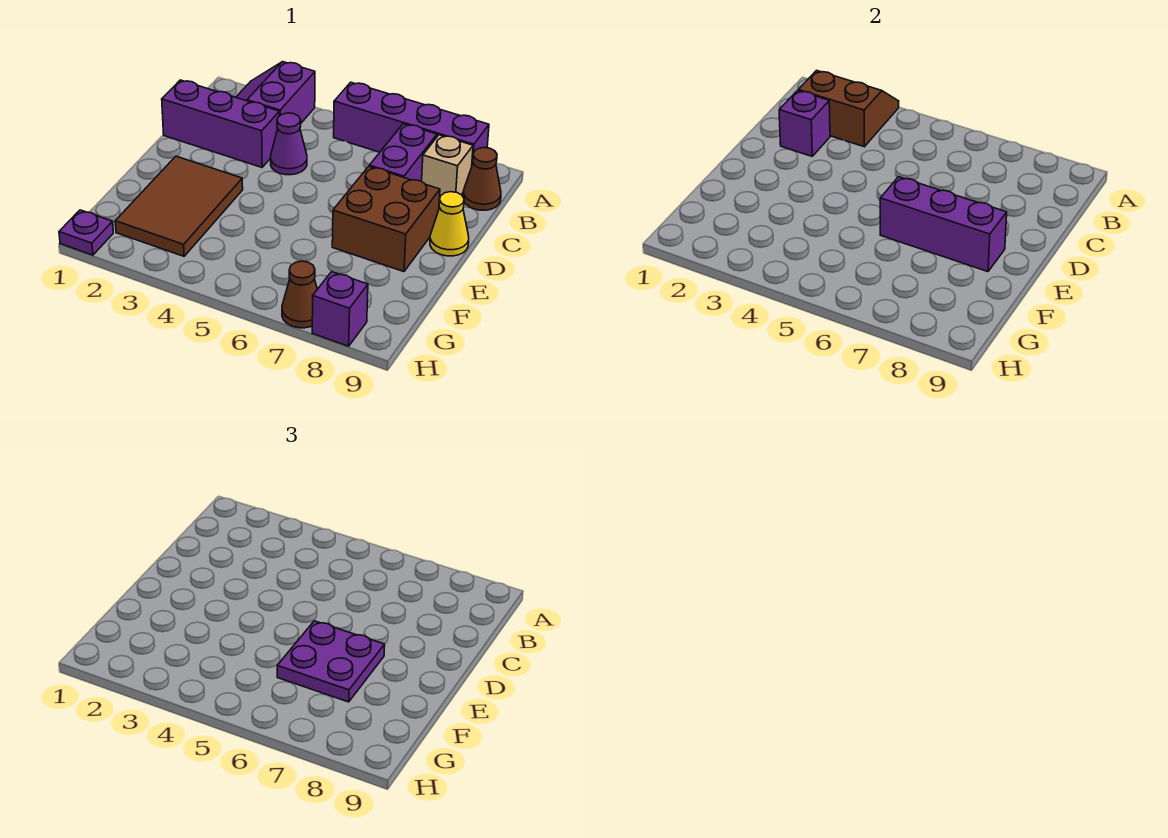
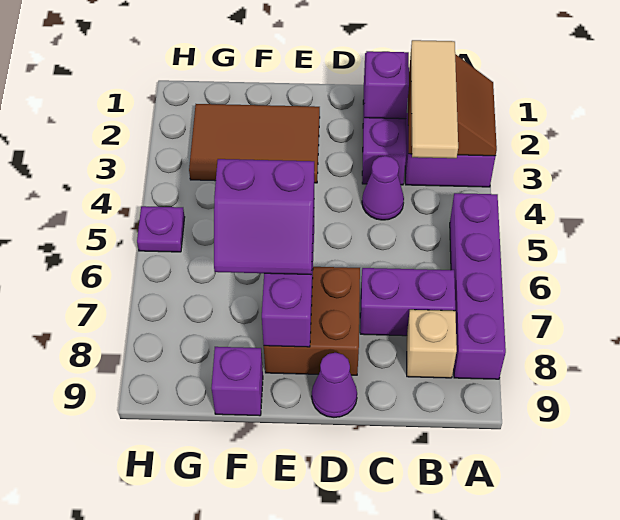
none -> tan tile B2:B4 level 3
brown cone B9 level 1 -> none
yellow cone D9 level 1 -> purple cone D9 level 1
purple plate E6:F7 level 3 -> purple slope E6:F7 level 3 top 6
purple plate H1 level 1 -> purple plate H5 level 1
brown cone H7 level 1 -> none
purple brick H8 level 1 -> purple brick F9 level 1

